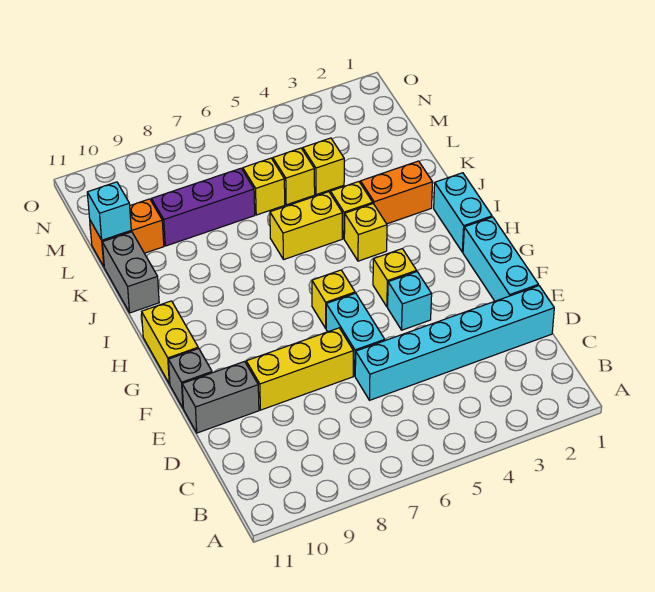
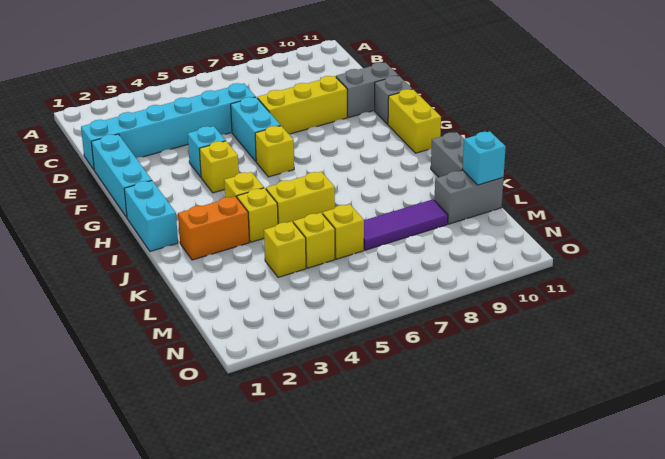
purple brick L7:L9 level 1 -> purple tile L7:L9 level 1
orange brick L10:L11 level 1 -> grey brick L10:L11 level 1

